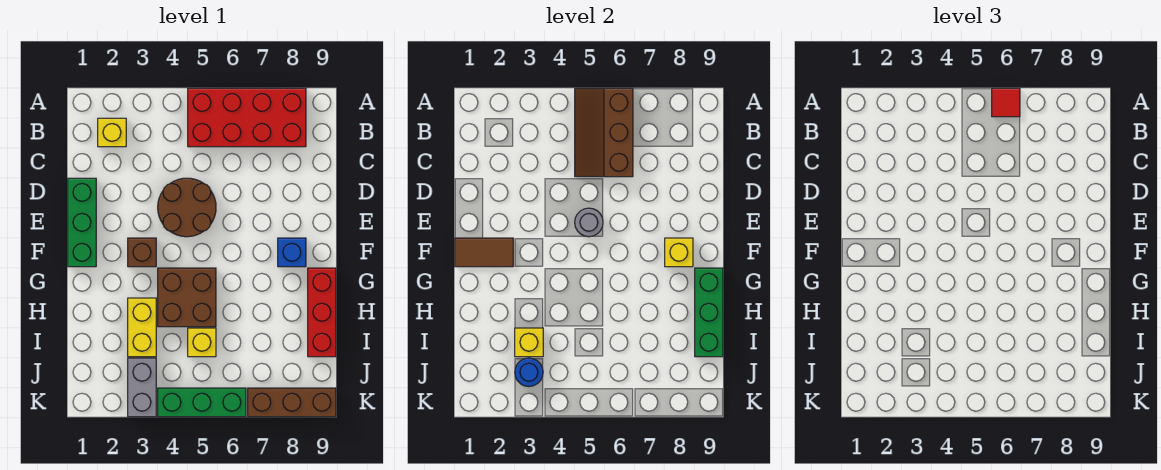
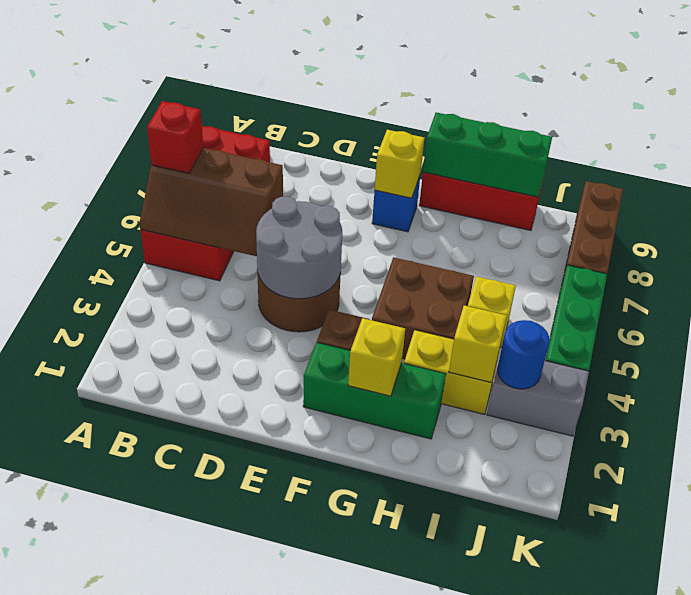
red tile A6 level 3 -> red brick A6 level 3
yellow brick B2 level 1 -> yellow brick G2 level 2
green brick D1:F1 level 1 -> green brick F2:H2 level 1
grey round brick E5 level 2 -> grey round brick D4:E5 level 2
brown tile F1:F2 level 2 -> none

